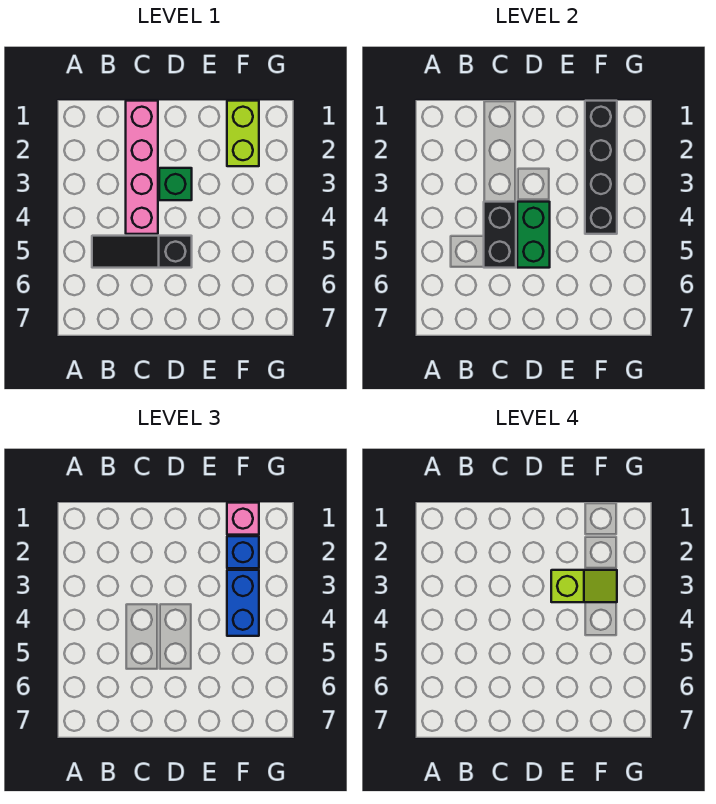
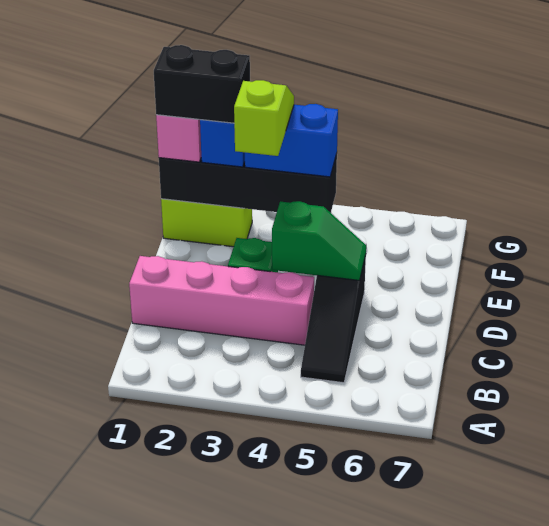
black brick C4:C5 level 2 -> black brick F1:F2 level 4
green brick D4:D5 level 2 -> green slope D4:D5 level 2 top 4

